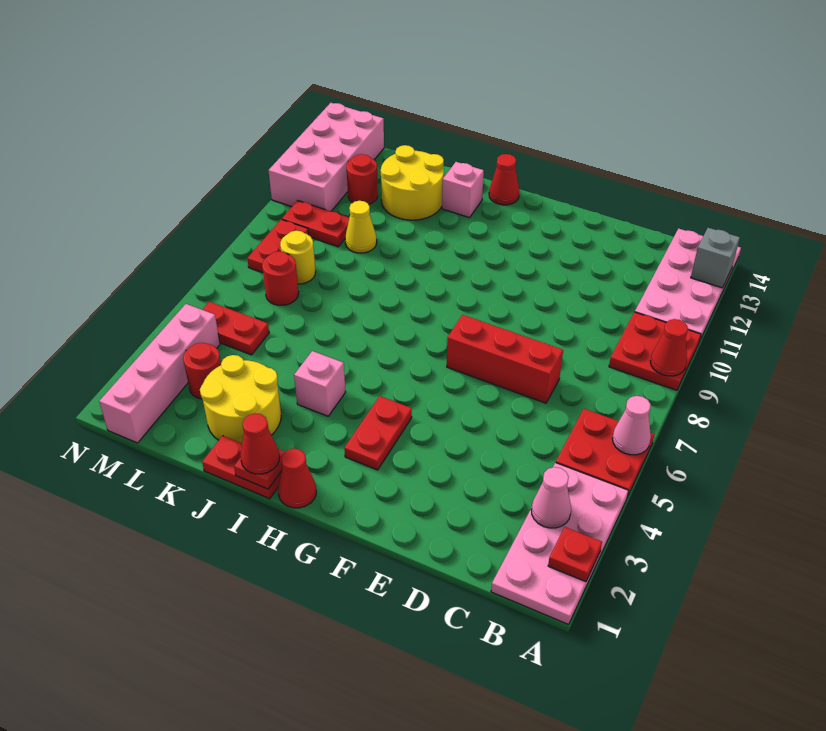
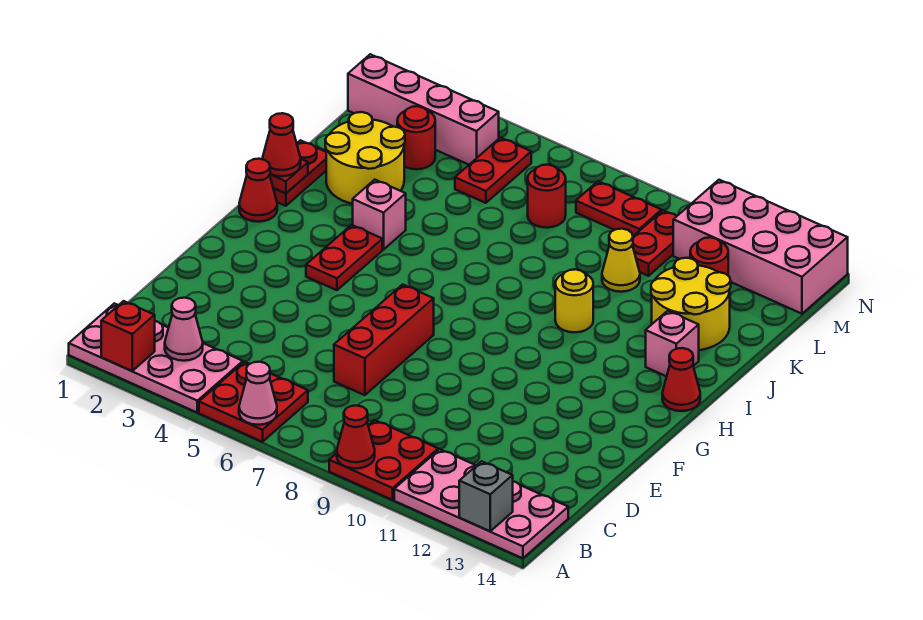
red plate A2 level 2 -> red brick A2 level 2
red plate G3:G4 level 1 -> red plate G4:H4 level 1
yellow round brick L8 level 1 -> yellow round brick I10 level 1

